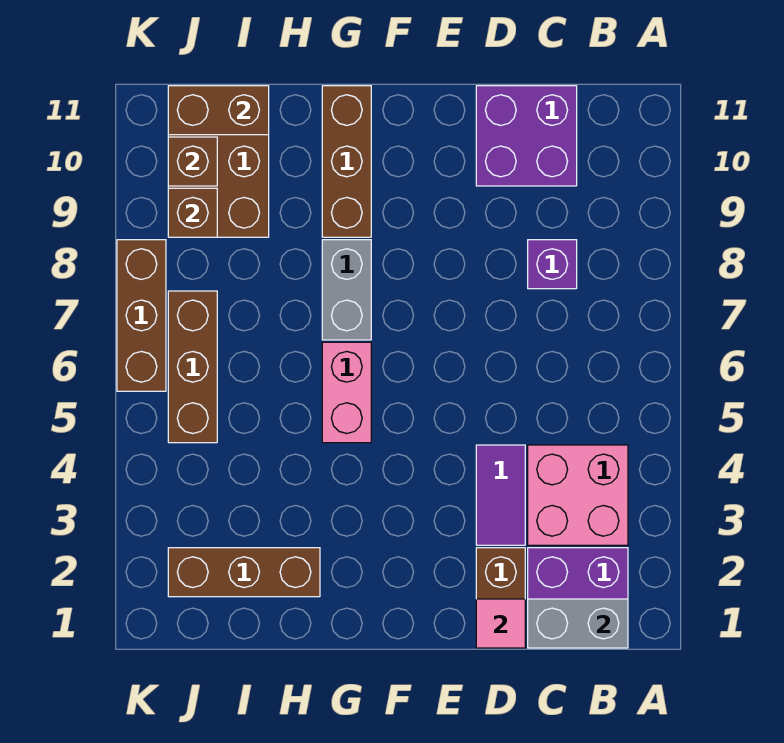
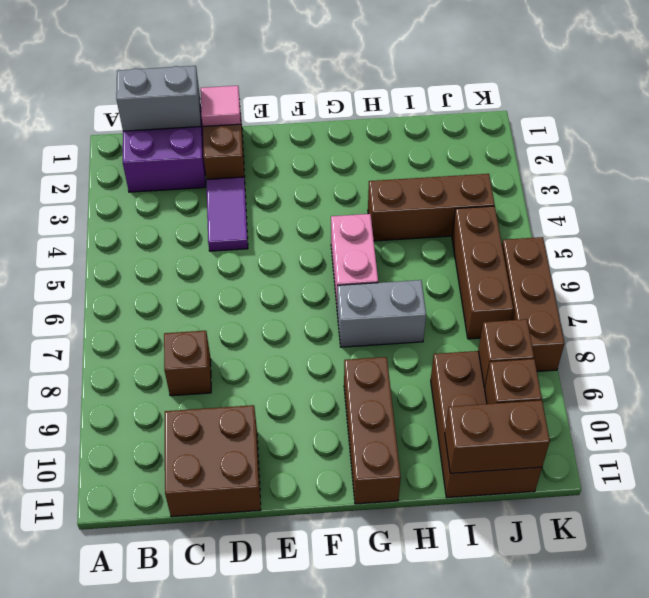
pink brick B3:C4 level 1 -> none
purple brick C8 level 1 -> brown brick C8 level 1
purple brick C10:D11 level 1 -> brown brick C10:D11 level 1
grey brick G7:G8 level 1 -> grey brick G7:H7 level 1
brown brick H2:J2 level 1 -> brown brick H4:J4 level 1

